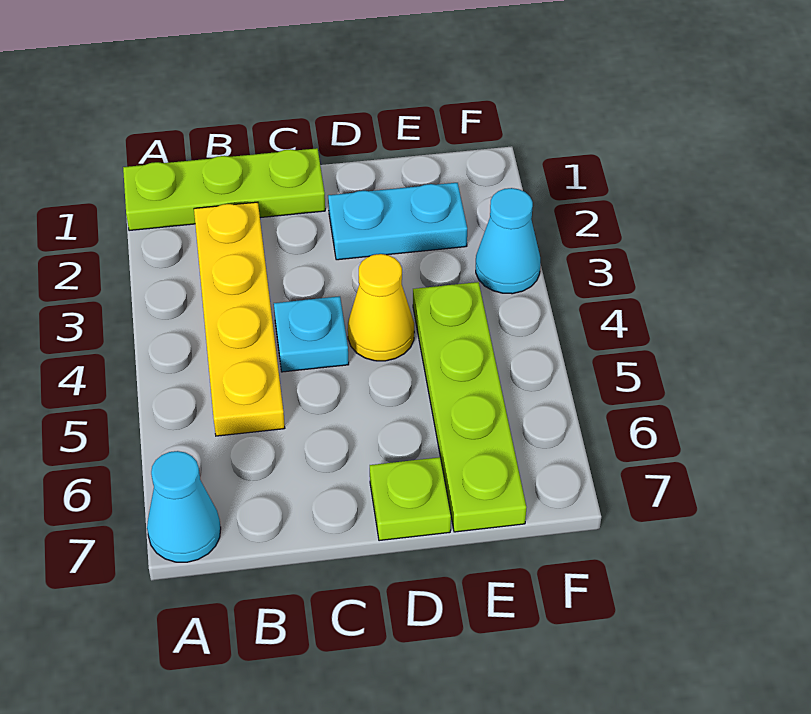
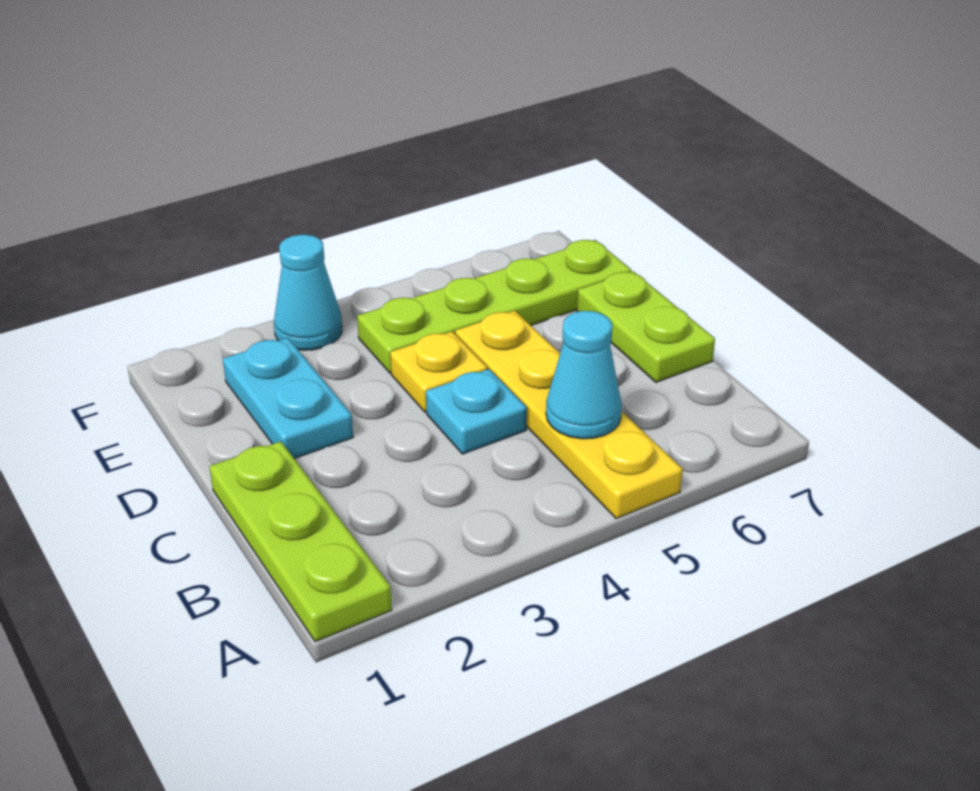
cyan cone A7 level 1 -> cyan cone B5 level 2
yellow plate B2:B5 level 1 -> yellow plate A5:D5 level 1
yellow cone D4 level 1 -> yellow plate D4 level 1
lime plate D7 level 1 -> lime plate C7:D7 level 1

